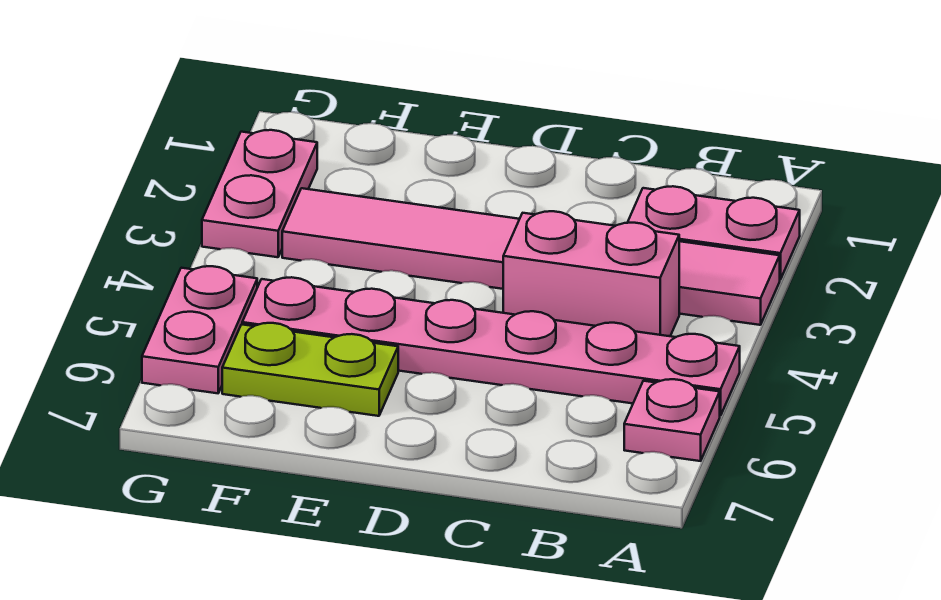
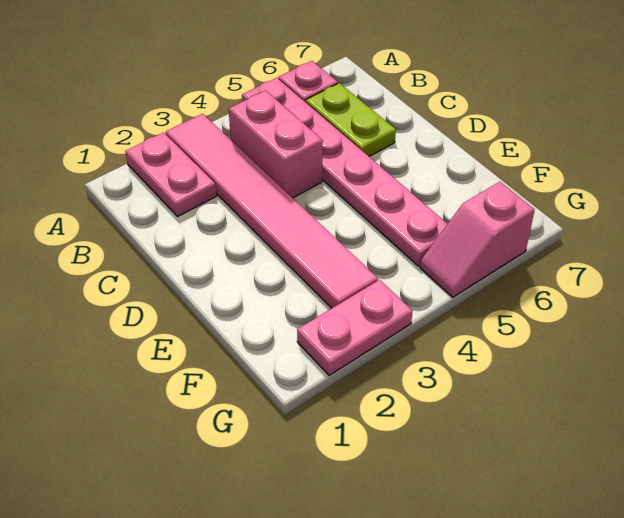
lime plate E6:F6 level 1 -> lime plate B6:C6 level 1
pink plate G5:G6 level 1 -> pink slope G5:G6 level 1 top 6

